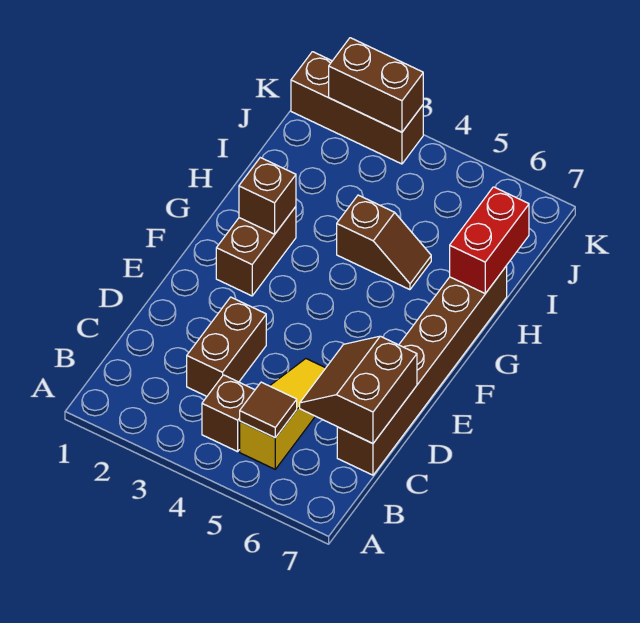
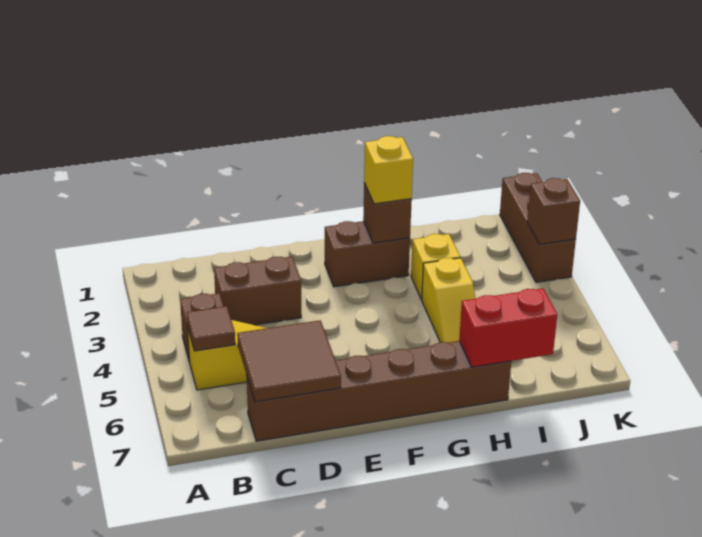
brown slope C6:D7 level 2 top 7 -> brown tile C6:D7 level 2
none -> yellow brick G2 level 3
none -> yellow brick H3 level 1
brown slope H4:H5 level 1 top 4 -> yellow slope H4:H5 level 1 top 4
brown brick K2:K3 level 2 -> brown brick K3 level 2

